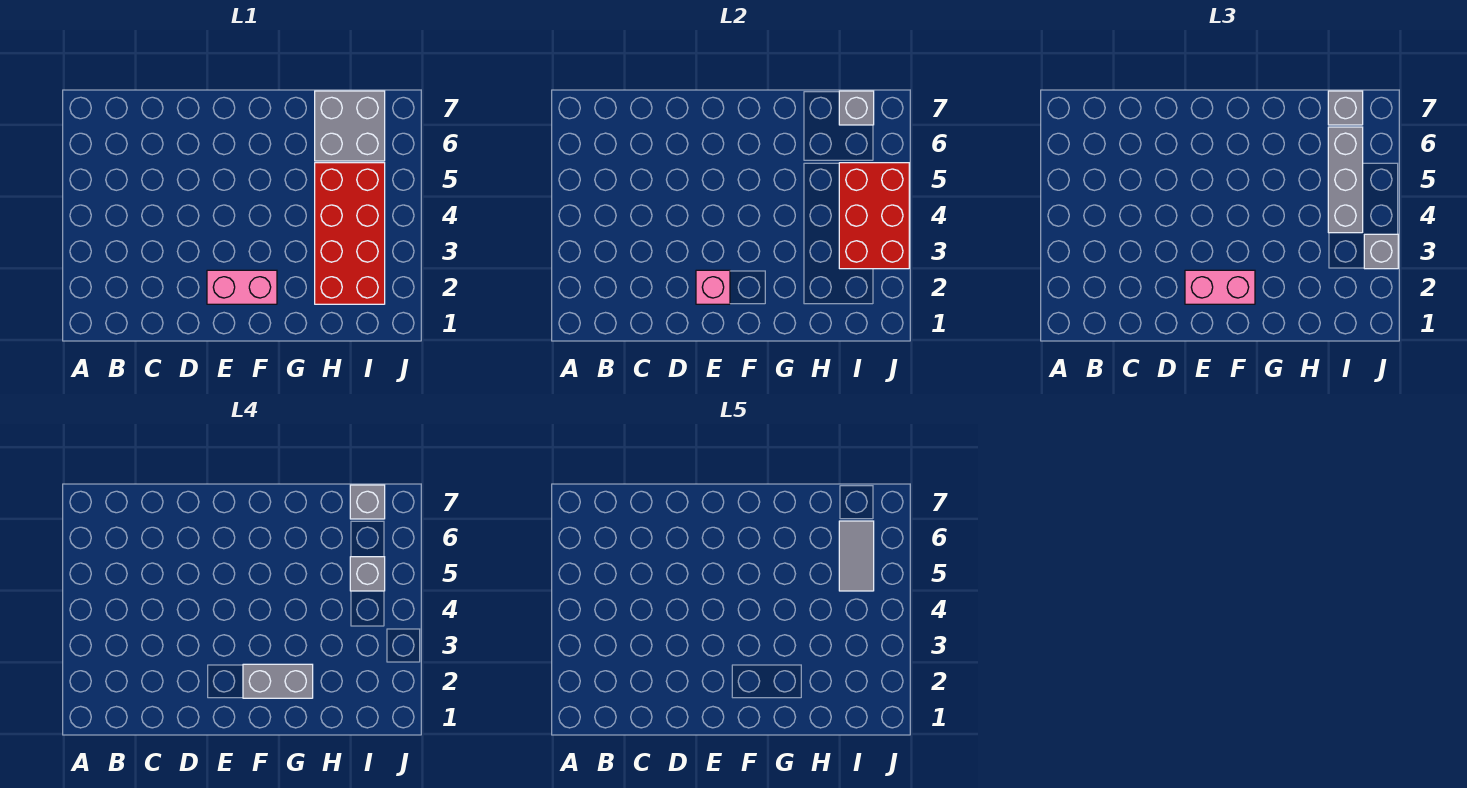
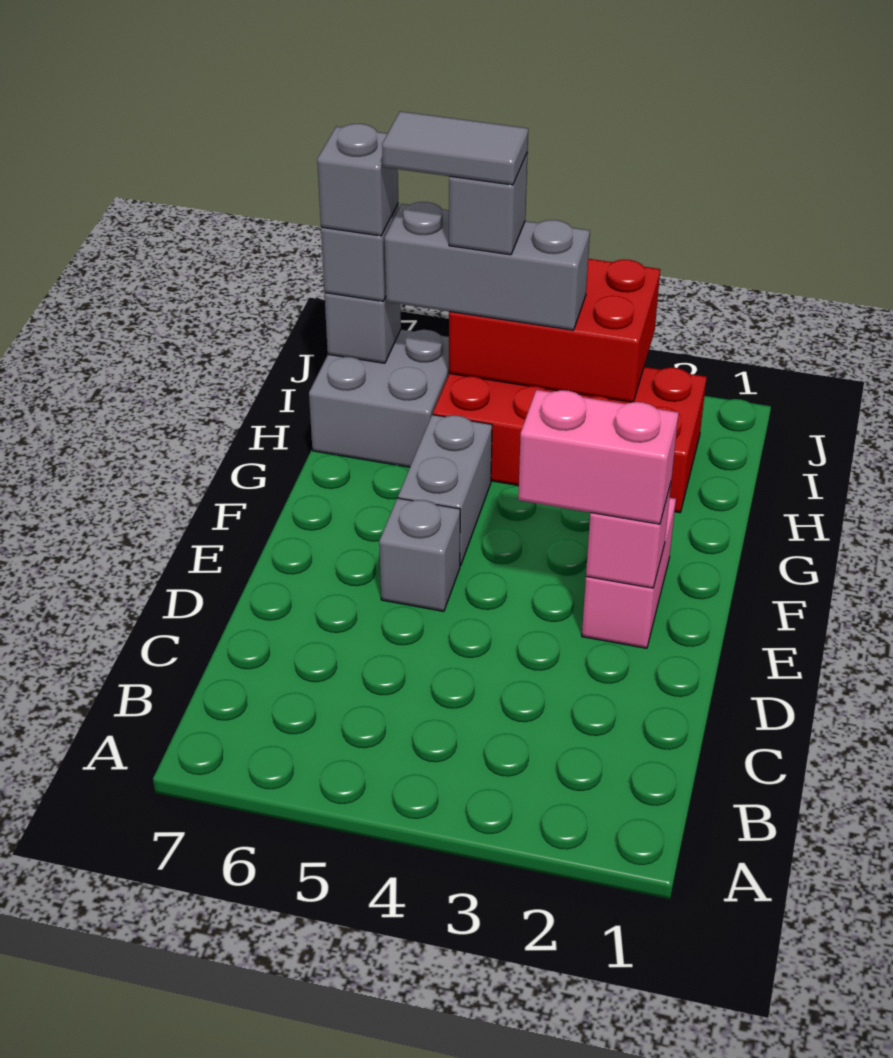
pink brick E2:F2 level 3 -> pink brick E2:E3 level 3
grey brick F2:G2 level 4 -> grey brick F5:G5 level 1
grey brick J3 level 3 -> grey brick E5 level 1

